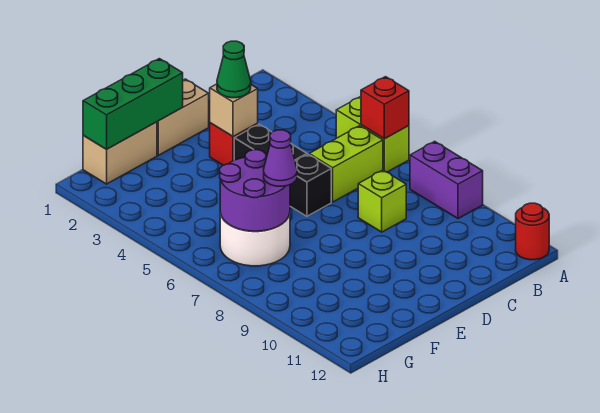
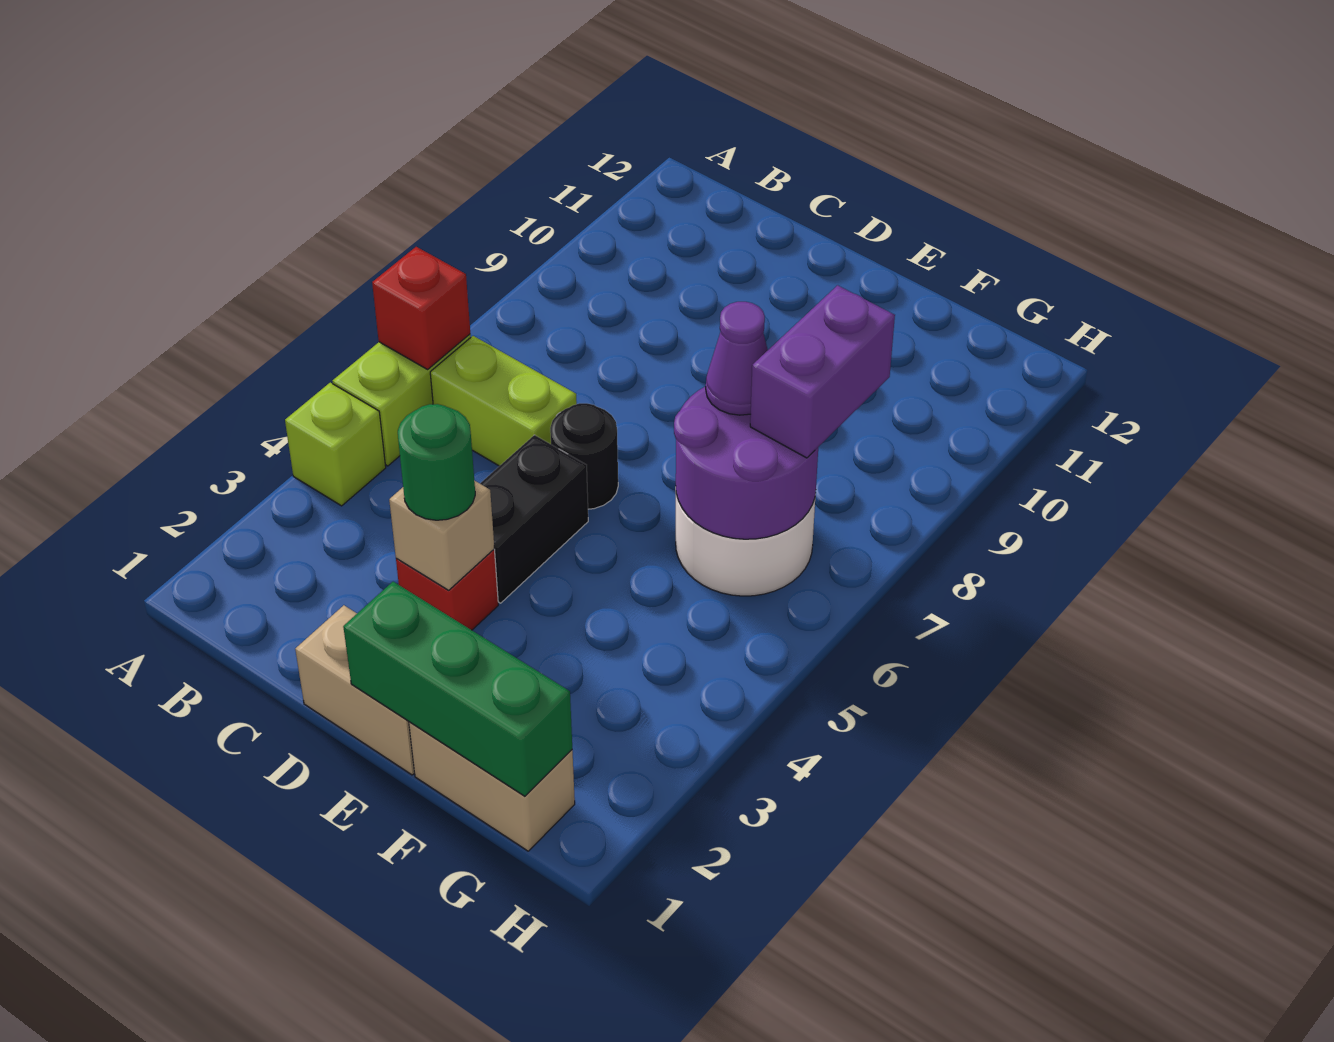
purple brick A8:A9 level 1 -> purple brick G7:G8 level 3
red round brick A12 level 1 -> none
lime brick C8 level 1 -> lime brick A4 level 1
green cone D3 level 3 -> green round brick D3 level 3
black brick D6 level 1 -> black round brick D6 level 1

